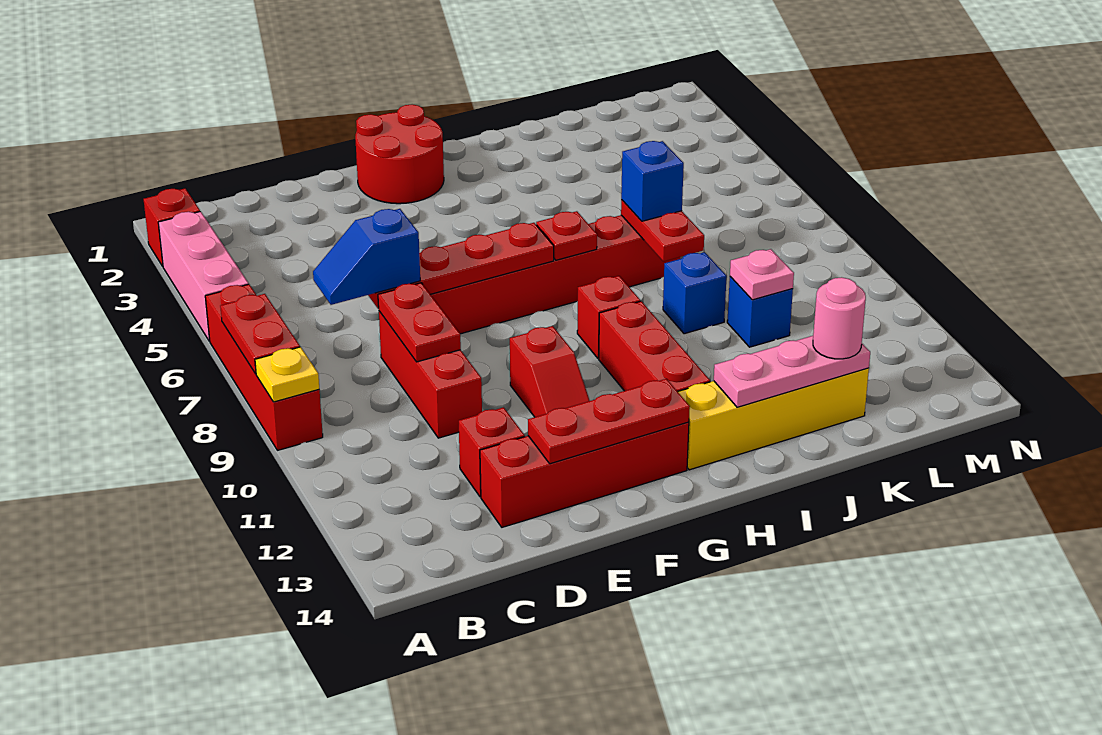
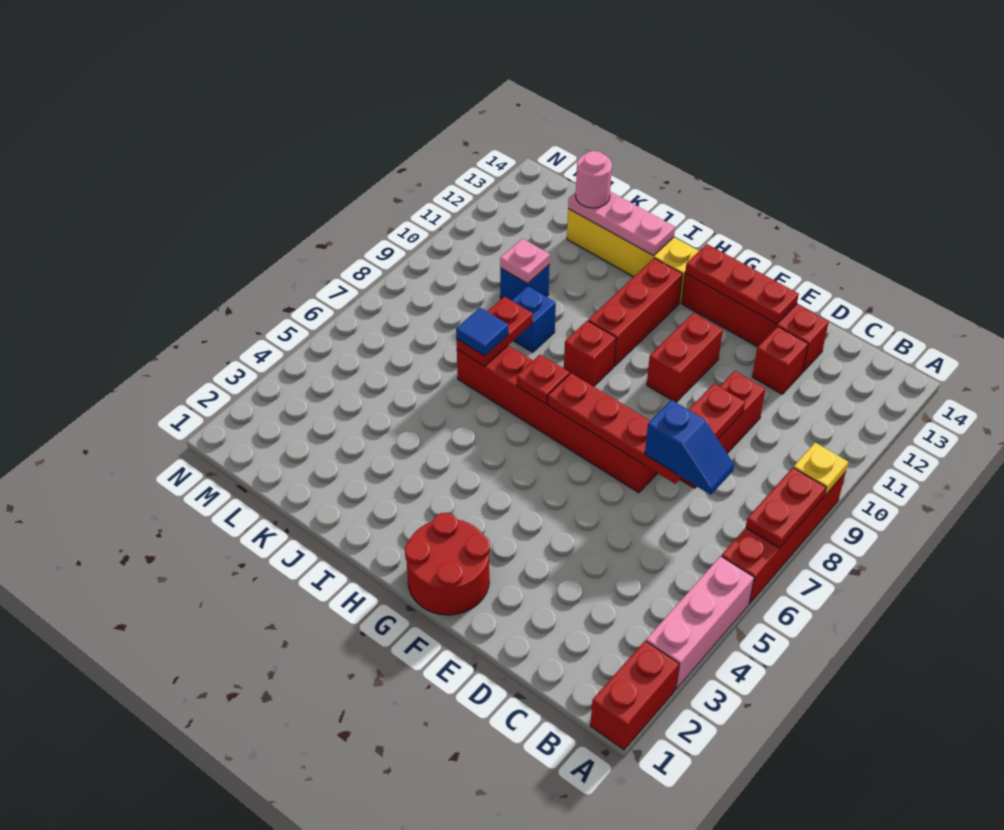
red brick A2 level 1 -> red brick A1:A2 level 1
red slope F10:F11 level 1 top 10 -> red brick F10:F11 level 1
blue brick J7 level 3 -> blue tile J7 level 3

